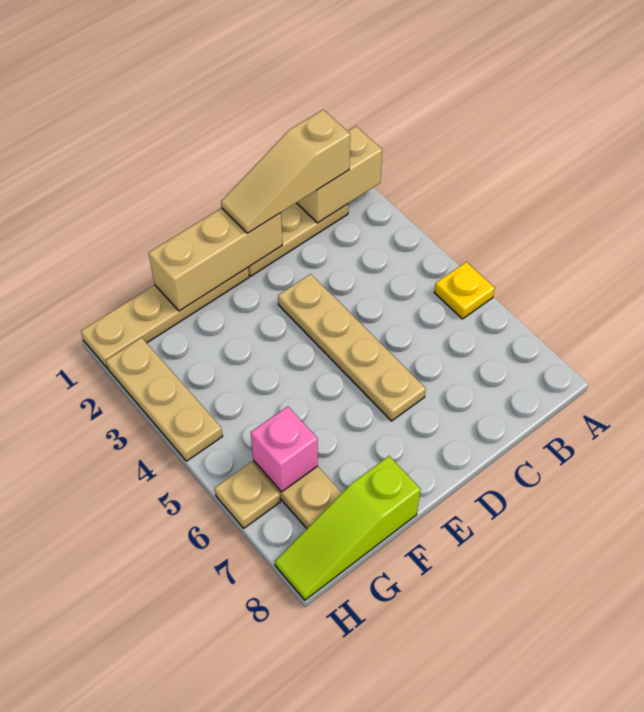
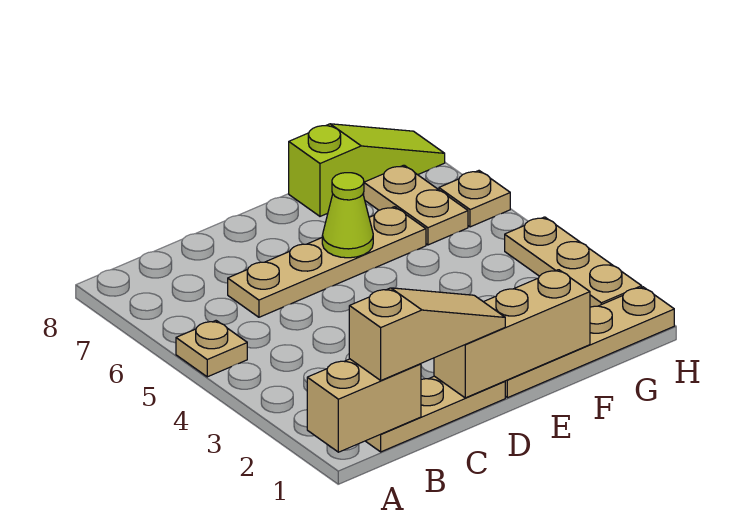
yellow plate A5 level 1 -> tan plate A5 level 1
tan plate D3:D6 level 1 -> tan plate C6:F6 level 1
none -> lime cone E6 level 2
pink brick G6 level 2 -> none

